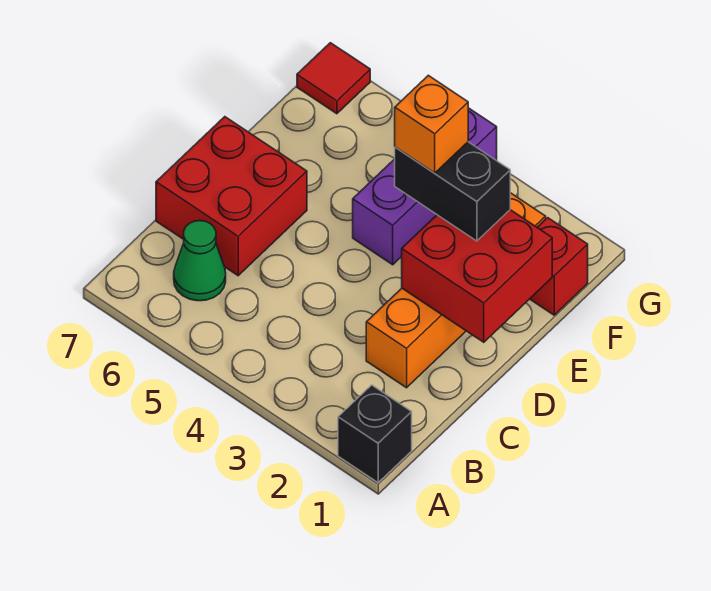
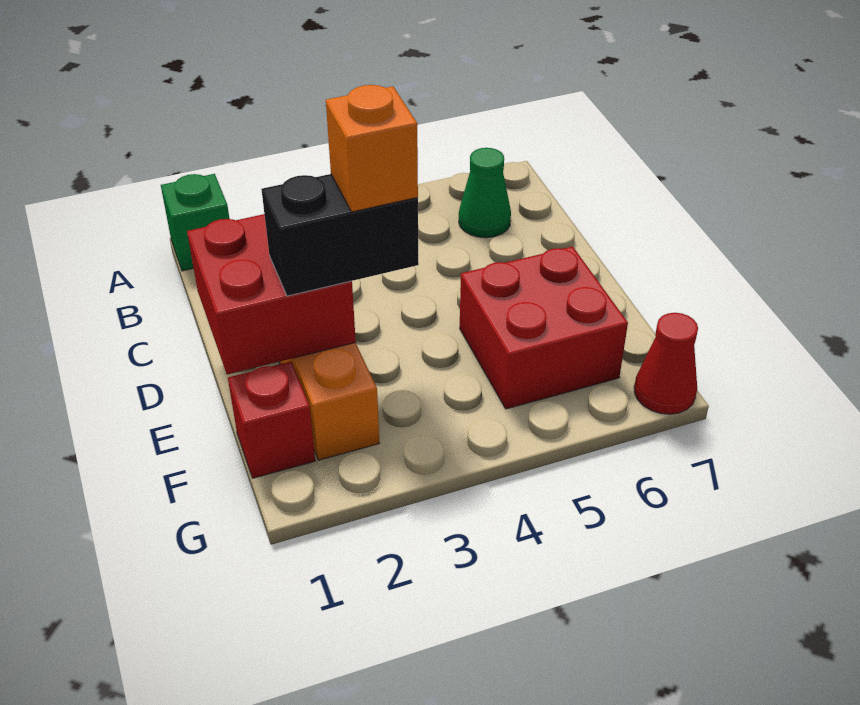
black brick A1 level 1 -> green brick A1 level 1
red brick C6:D7 level 1 -> red brick E5:F6 level 1
purple brick E4:G4 level 1 -> none
red tile G7 level 1 -> red cone G7 level 1

